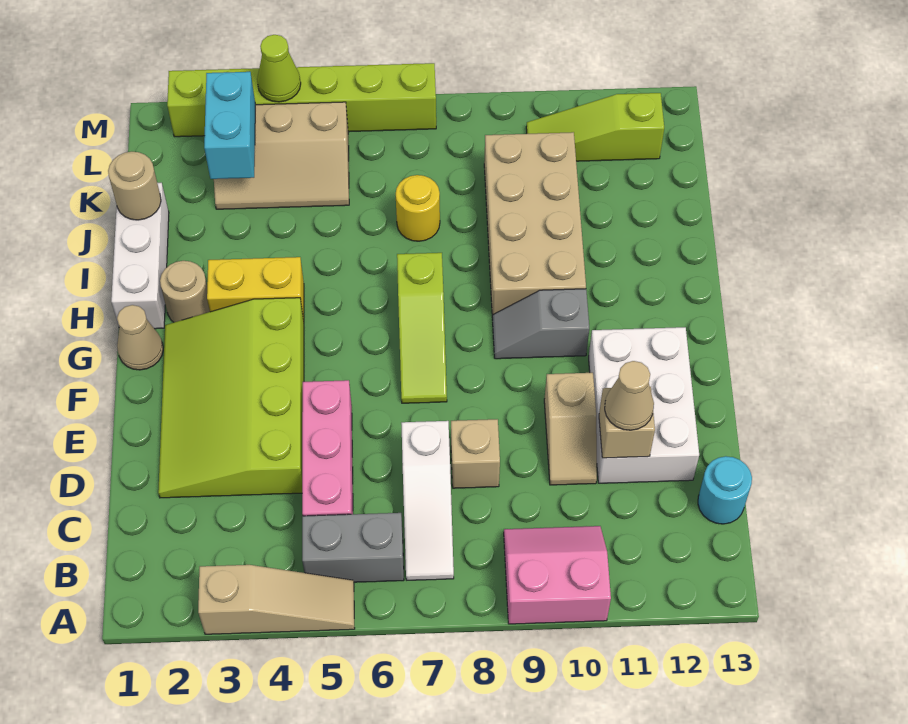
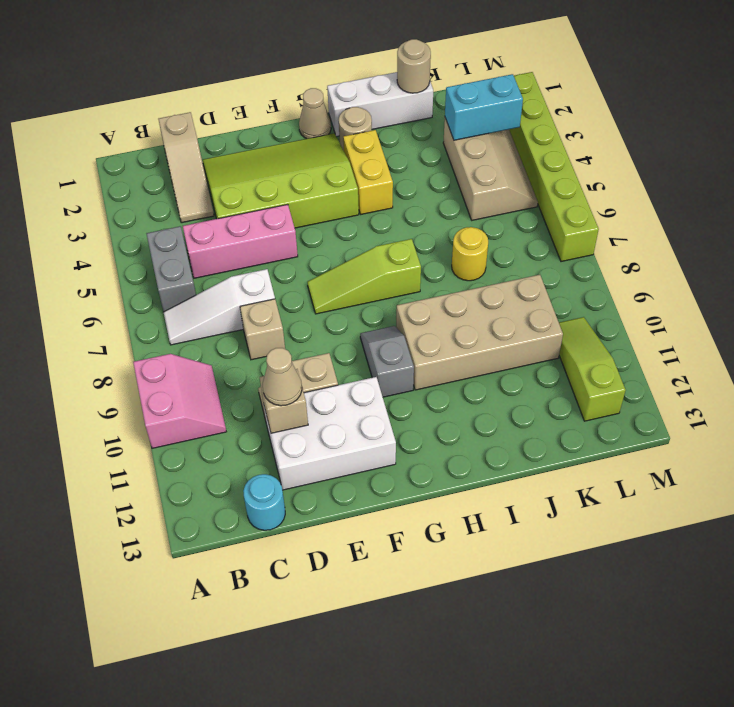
tan slope A3:A5 level 1 top 3 -> tan slope C1:C3 level 1 top 1
tan slope K3:L5 level 1 top L -> tan slope K3:L5 level 1 top K
lime cone M4 level 2 -> none

